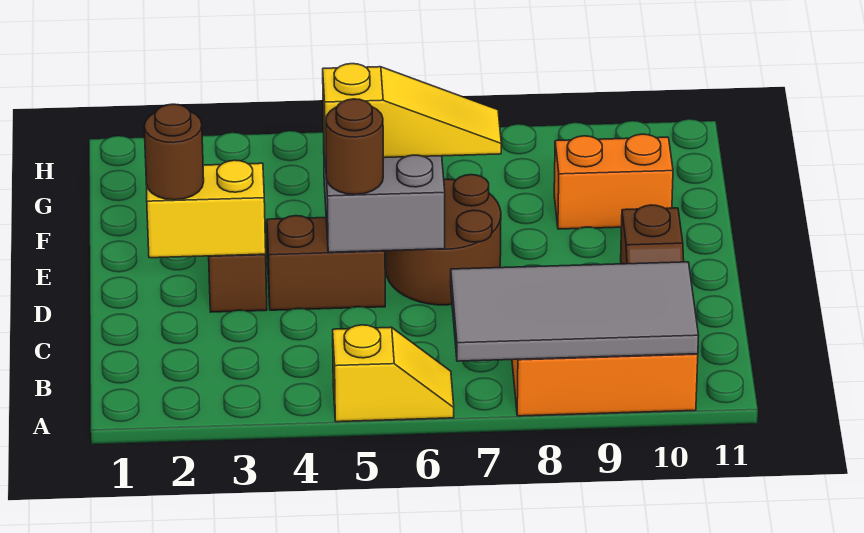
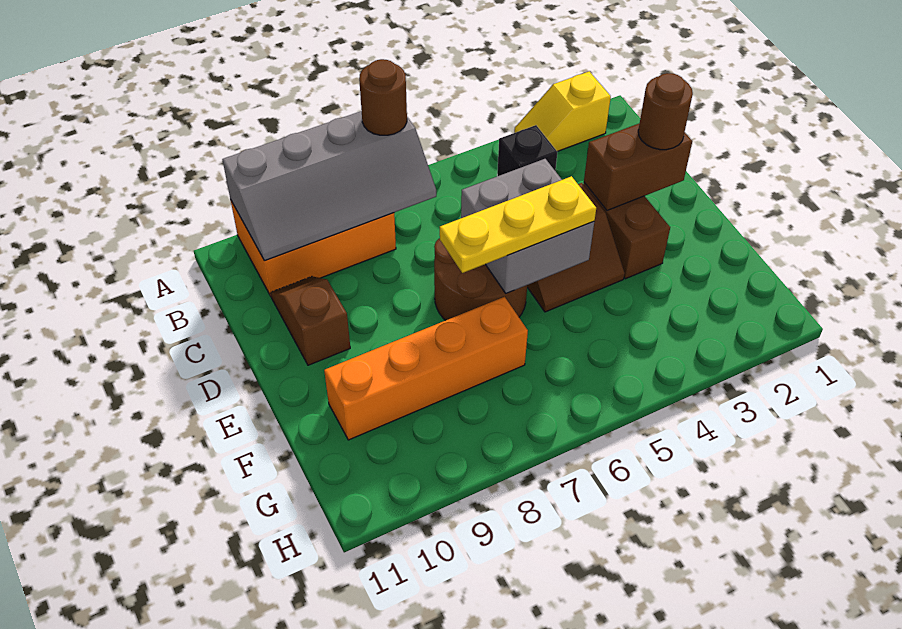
yellow slope A5:A6 level 1 top 5 -> yellow slope A2:A3 level 1 top 2
grey tile A7:B10 level 2 -> grey slope A7:B10 level 2 top A
none -> black brick B4 level 1
yellow brick D2:D3 level 2 -> brown brick D2:D3 level 2
brown round brick D5 level 3 -> brown round brick A7 level 3
yellow slope E5:E7 level 3 top 5 -> yellow plate E5:E7 level 3
orange brick F9:F10 level 1 -> orange brick F7:F10 level 1

